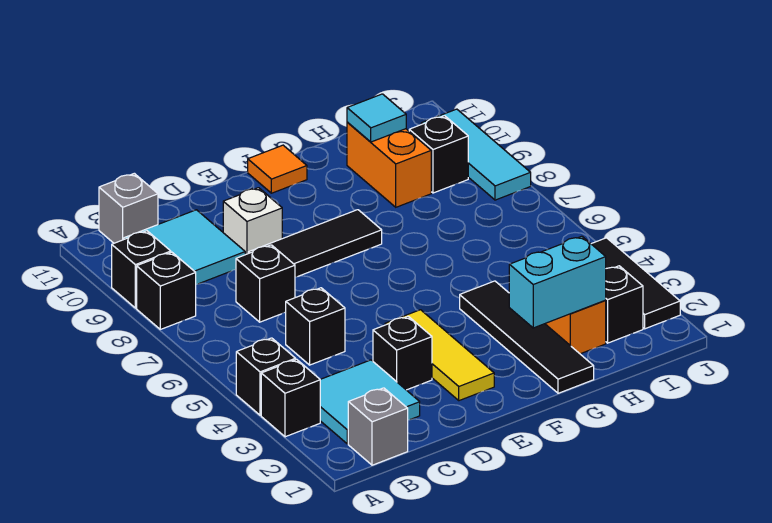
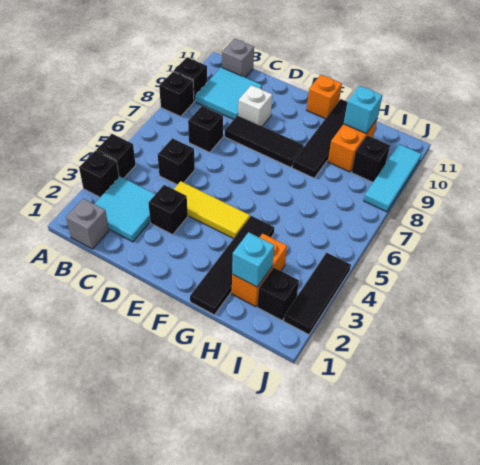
yellow tile E2:E4 level 1 -> yellow tile D4:F4 level 1
orange tile F11 level 1 -> orange brick F11 level 1
cyan brick G2:H2 level 2 -> cyan brick H2 level 2
none -> black tile G8:G11 level 1
cyan tile H10 level 2 -> cyan brick H10 level 2

